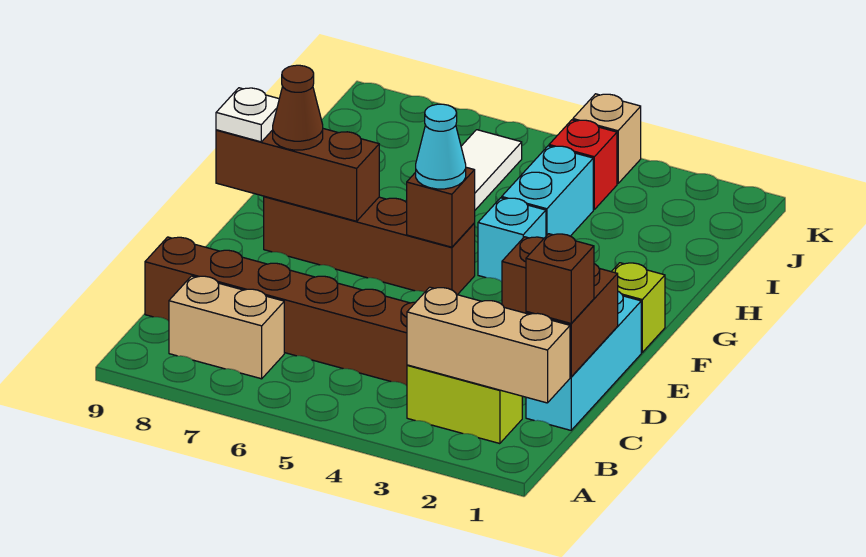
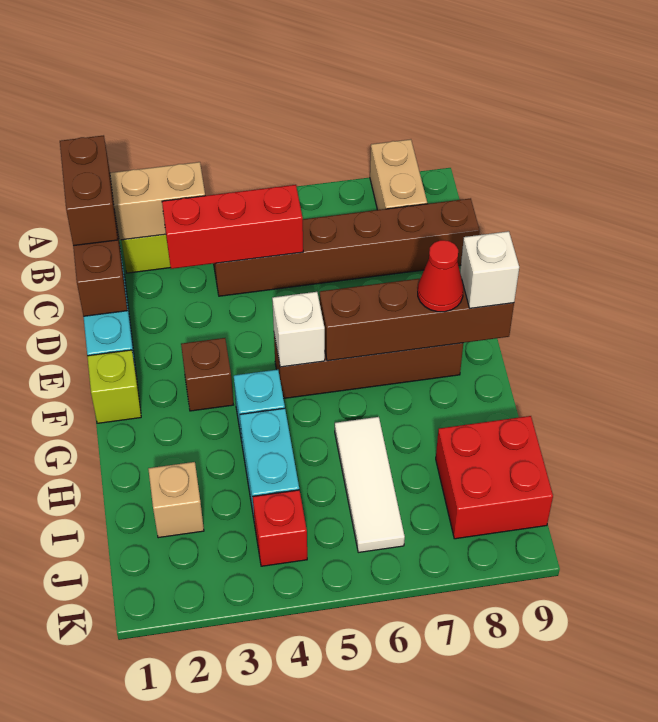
tan brick B7:B8 level 1 -> tan brick A8:B8 level 1
brown brick C1 level 3 -> brown brick B1:C1 level 3
none -> red brick C3:C5 level 2
brown brick F5 level 2 -> white brick F5 level 2
cyan cone F5 level 3 -> none
brown brick F7:F9 level 2 -> brown brick F6:F9 level 2
brown cone F8 level 3 -> red cone F8 level 3
white plate F9 level 3 -> white brick F9 level 3
none -> red brick I8:J9 level 1
tan brick K4 level 1 -> tan brick I2 level 1

